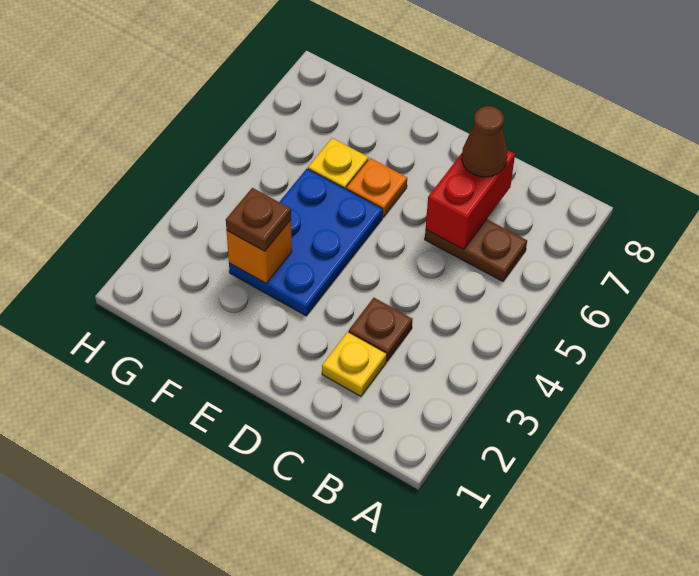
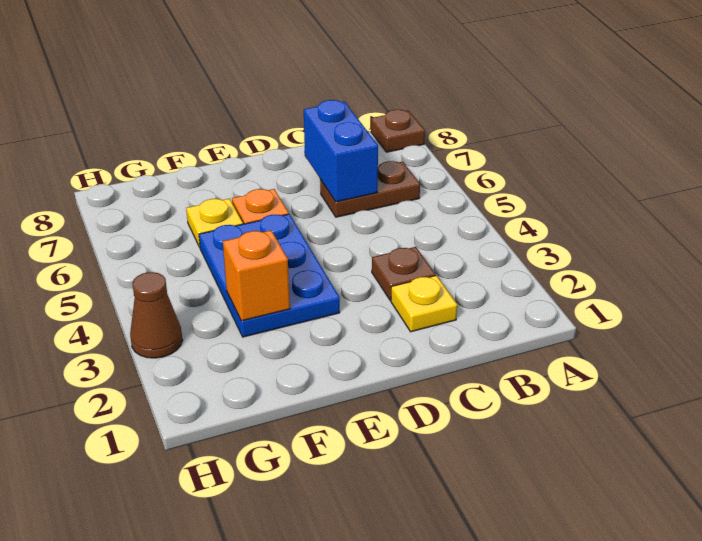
red brick C6:C7 level 2 -> blue brick C6:C7 level 2
brown cone C7 level 3 -> brown cone H3 level 1
brown plate F3 level 3 -> brown plate A8 level 1

